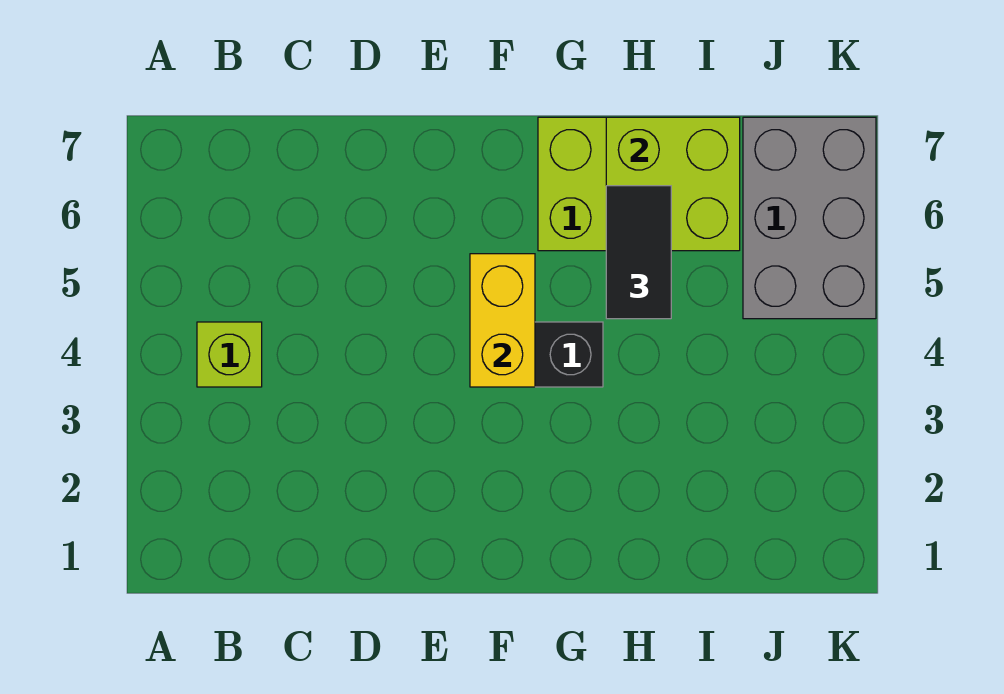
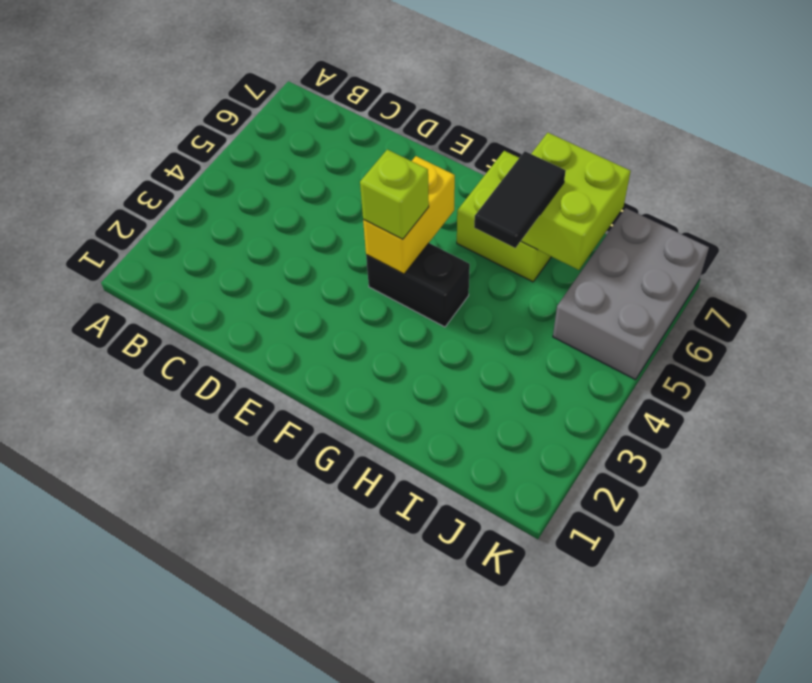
lime brick B4 level 1 -> lime brick F4 level 3

